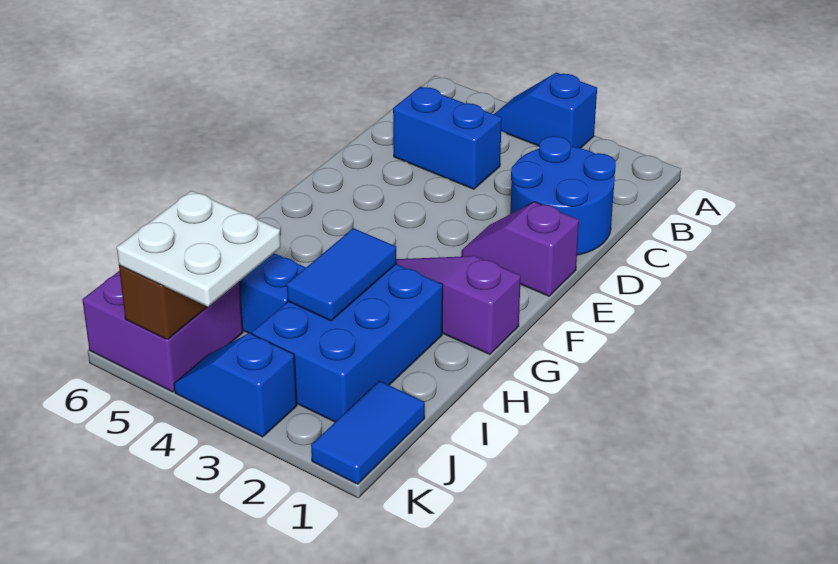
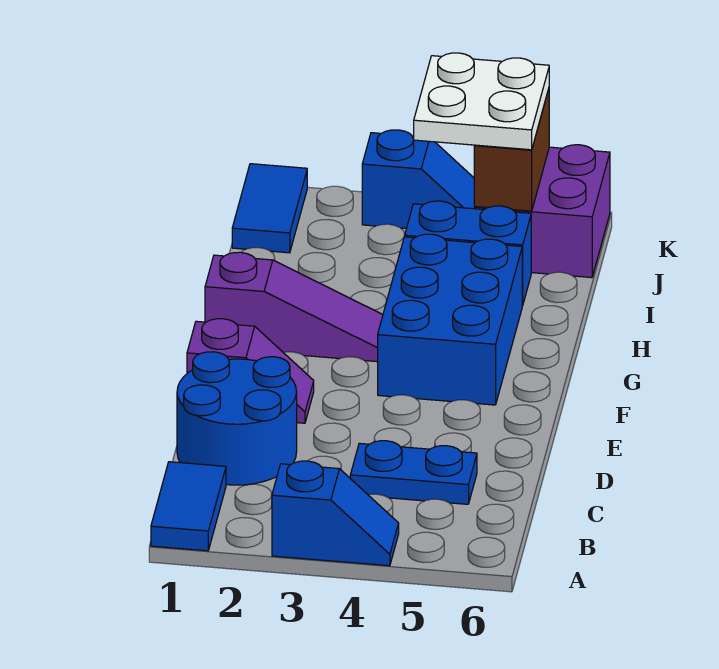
blue brick C4:C5 level 1 -> blue plate C4:C5 level 1
blue brick H2:J3 level 1 -> blue brick F4:H5 level 1
blue tile H3:I3 level 2 -> blue tile A1:B1 level 1

